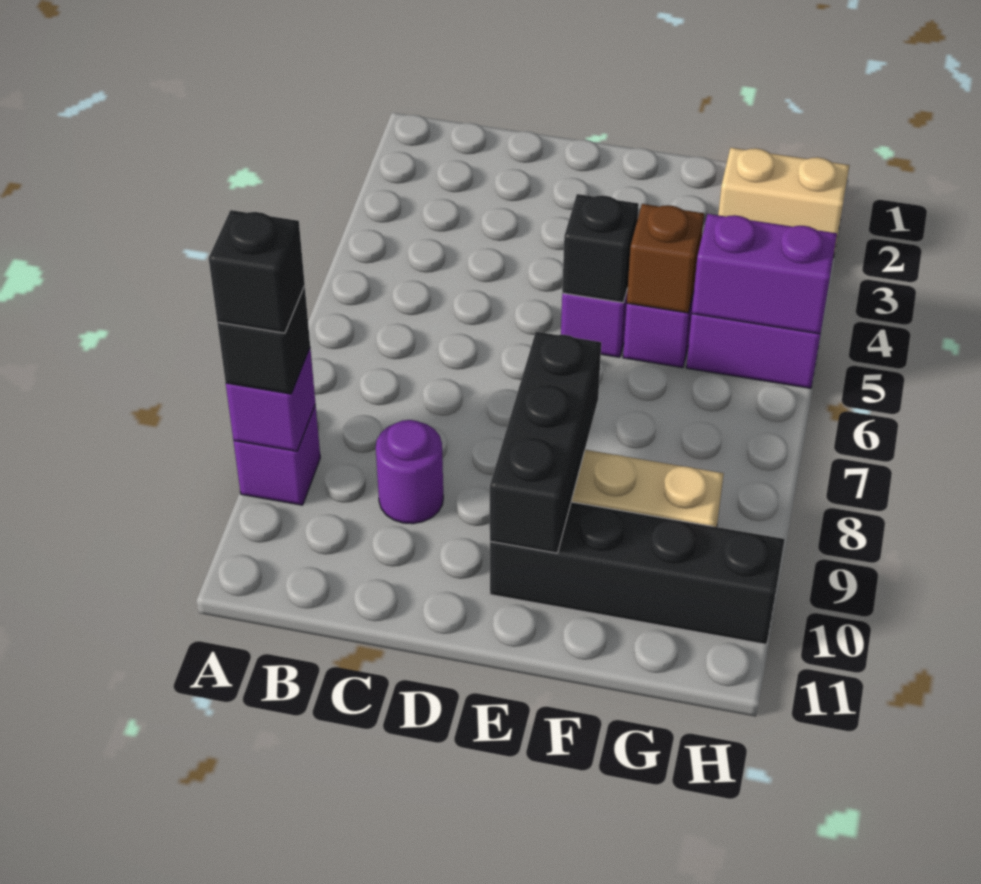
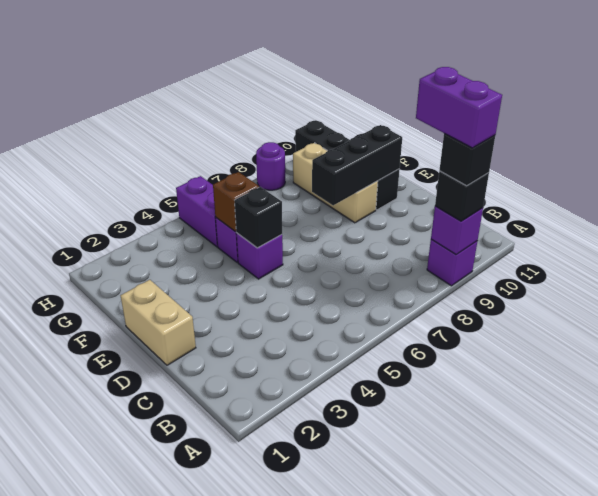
purple round brick C9 level 1 -> purple round brick H8 level 1
tan brick G2:H2 level 1 -> tan brick D1:E1 level 1
purple brick G5:H5 level 2 -> purple brick A9:B9 level 5

